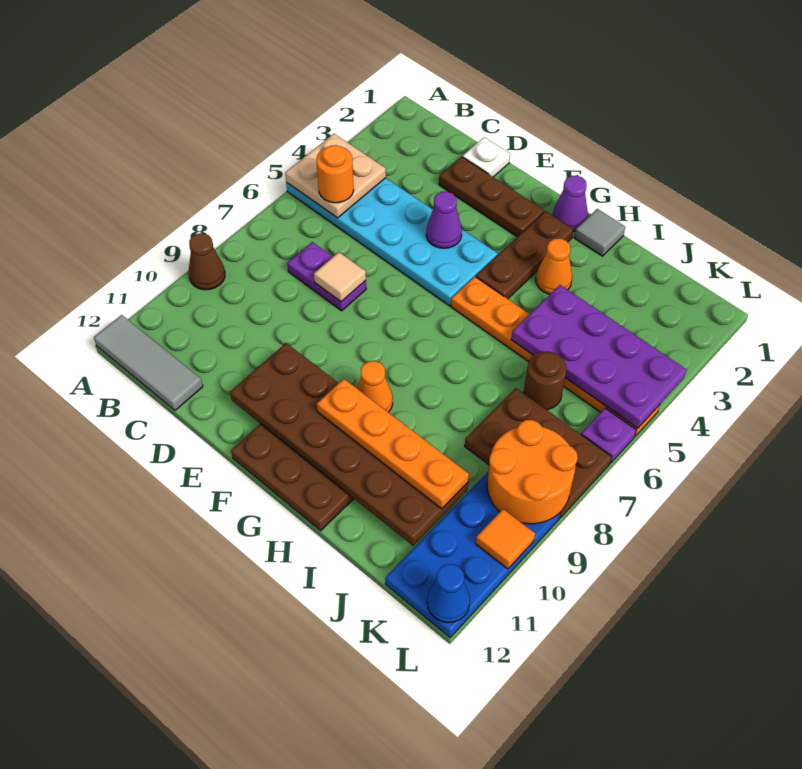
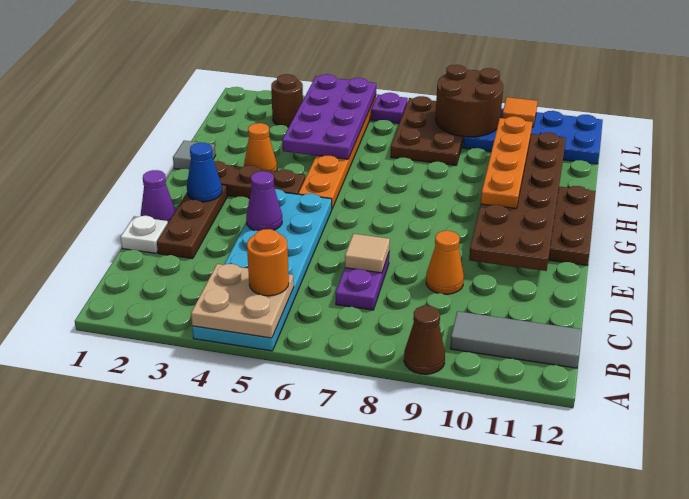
grey tile A12:C12 level 1 -> grey tile B10:B12 level 1
purple cone G1 level 1 -> purple cone E1 level 1
orange cone G9 level 1 -> orange cone D9 level 1
brown round brick J6 level 1 -> brown round brick K3 level 1
orange round brick K8:L9 level 2 -> brown round brick K8:L9 level 2
blue cone L12 level 2 -> blue cone F2 level 2

